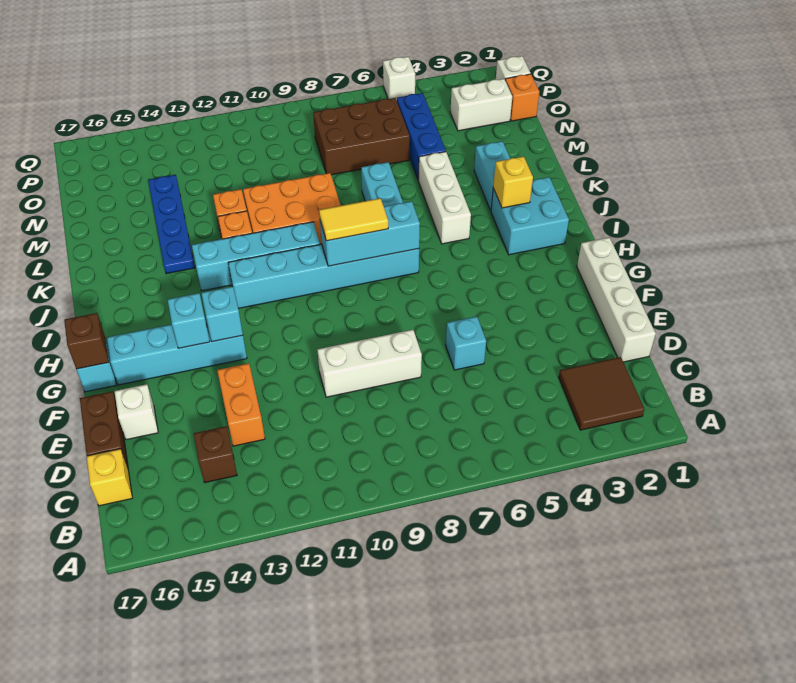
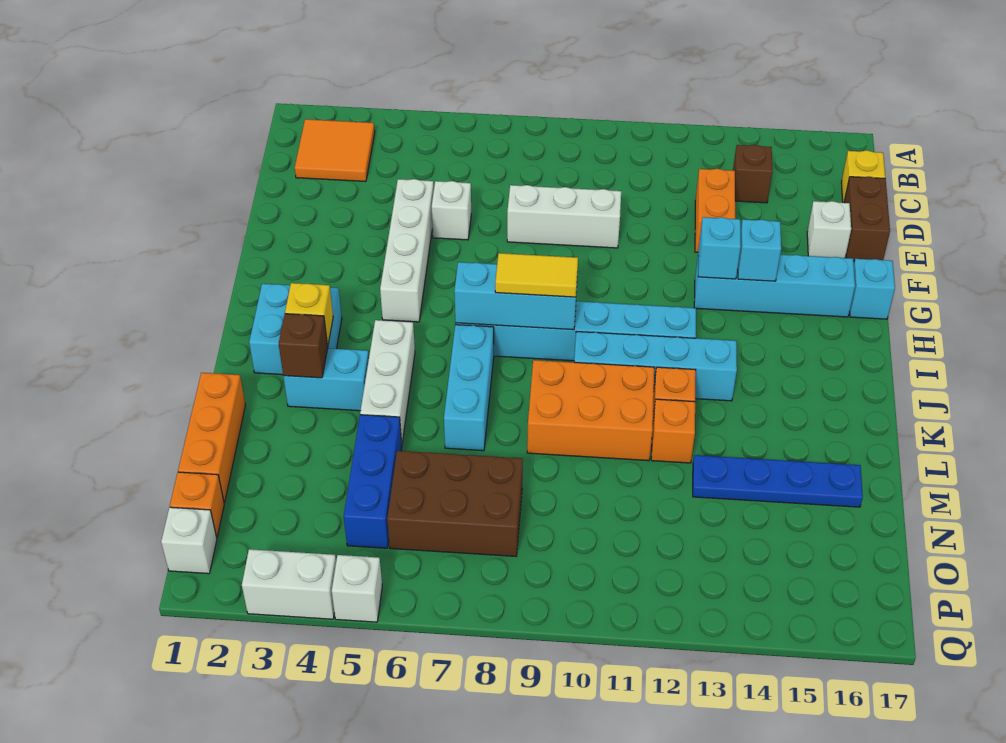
brown tile B2:C3 level 1 -> orange tile B2:C3 level 1
white brick D1:G1 level 1 -> white brick E5:H5 level 1
cyan brick E6 level 1 -> white brick E6 level 1
brown brick G17 level 2 -> brown brick K3 level 2
cyan brick K3:L3 level 1 -> cyan brick K3:K4 level 1
blue plate K14:N14 level 1 -> blue plate M13:M16 level 1
none -> orange brick L1:N1 level 1
white brick O2:O3 level 1 -> white brick Q3:Q4 level 1

